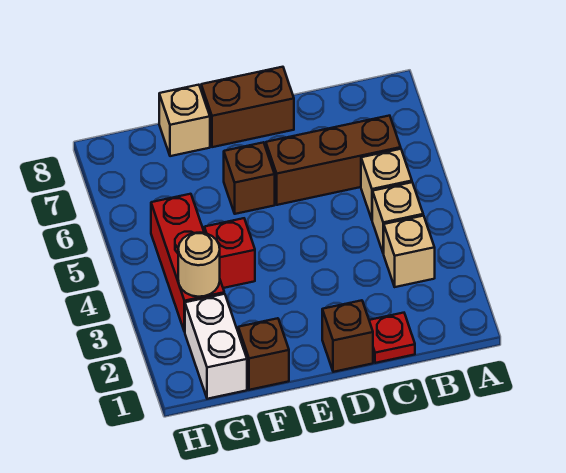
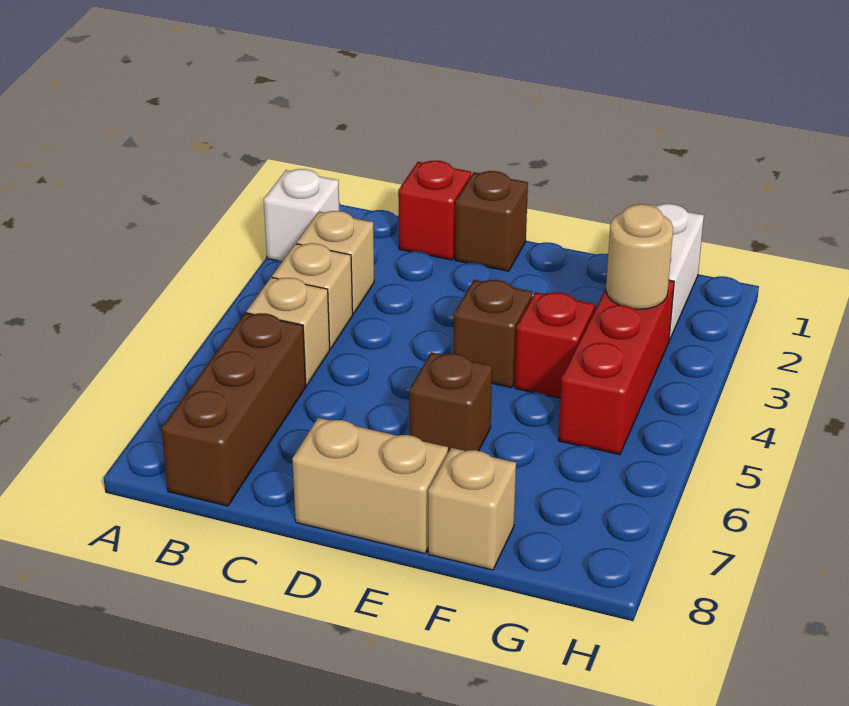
none -> white brick A2 level 1
brown brick B6:D6 level 1 -> brown brick B6:B8 level 1
red plate C1 level 1 -> red brick C1 level 1
brown brick D8:E8 level 1 -> tan brick D8:E8 level 1
brown brick F1 level 1 -> brown brick E4 level 1

